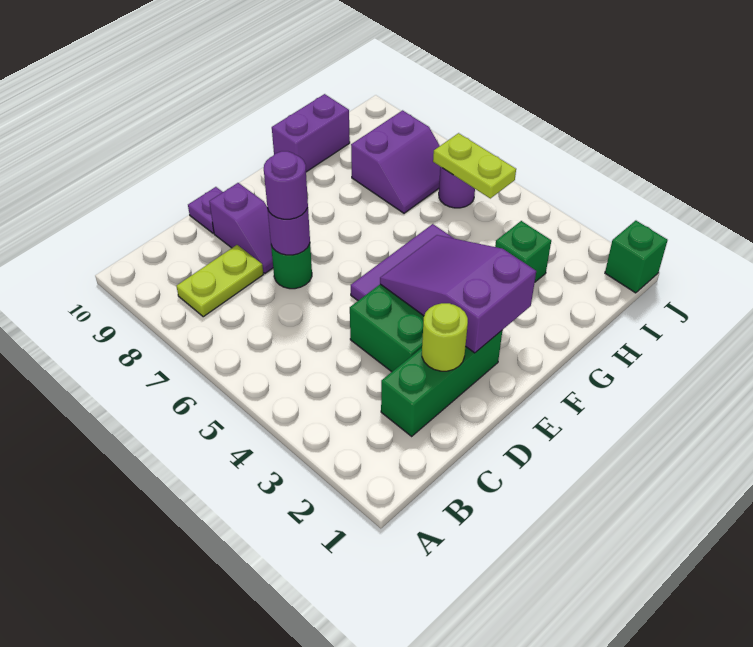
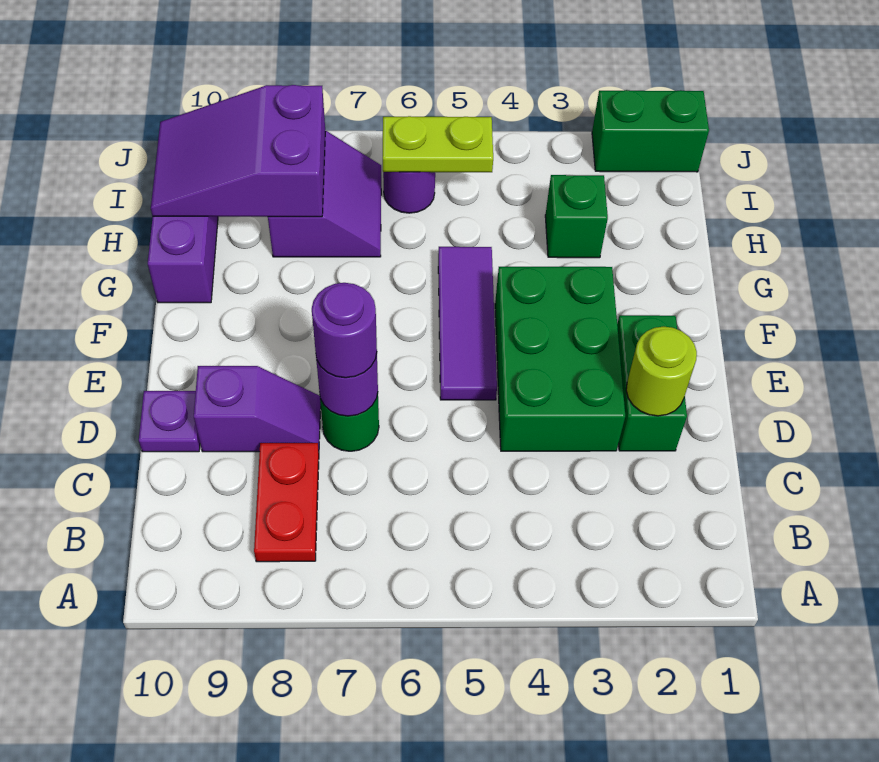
lime plate B8:C8 level 1 -> red plate B8:C8 level 1
green brick C2:E2 level 1 -> green brick D2:E2 level 1
purple slope E2:F4 level 2 top 2 -> purple slope H8:I10 level 2 top 8
green brick J1 level 1 -> green brick J1:J2 level 1

